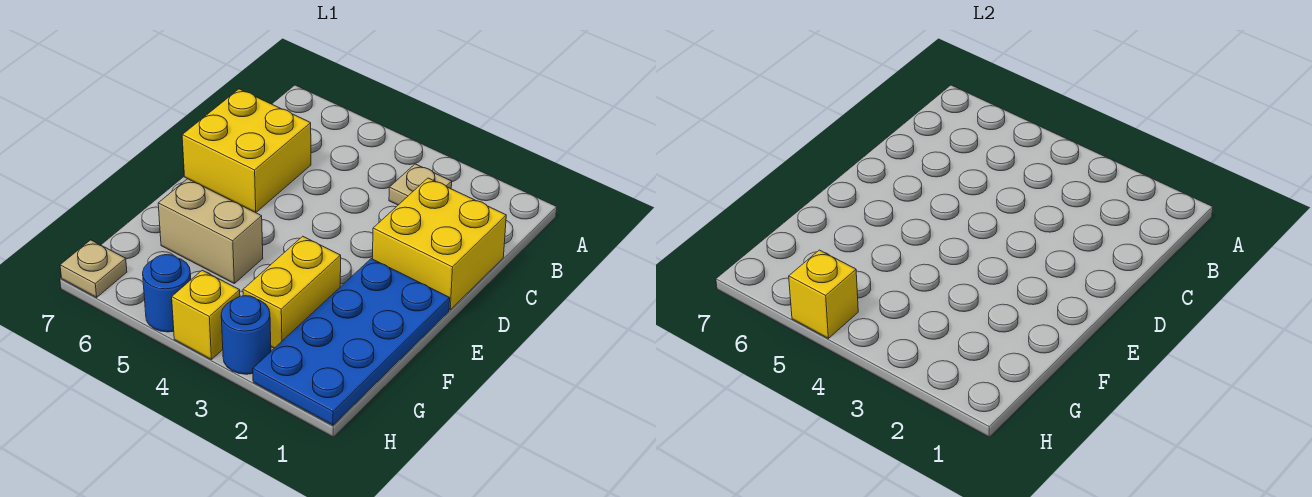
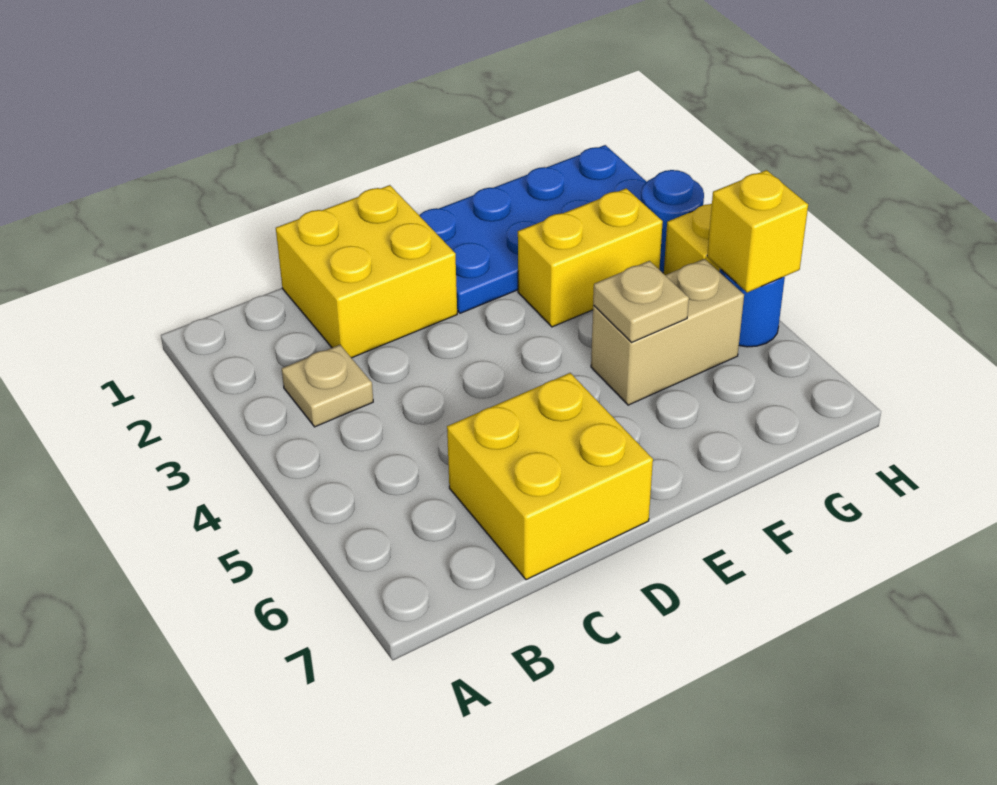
tan brick F5:F6 level 1 -> tan brick F5:G5 level 1
tan plate H7 level 1 -> tan plate F5 level 2

